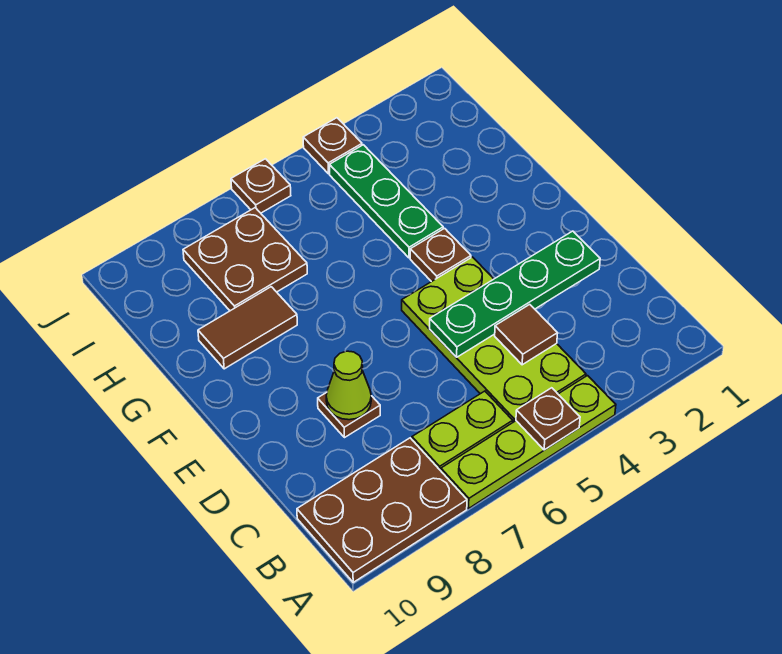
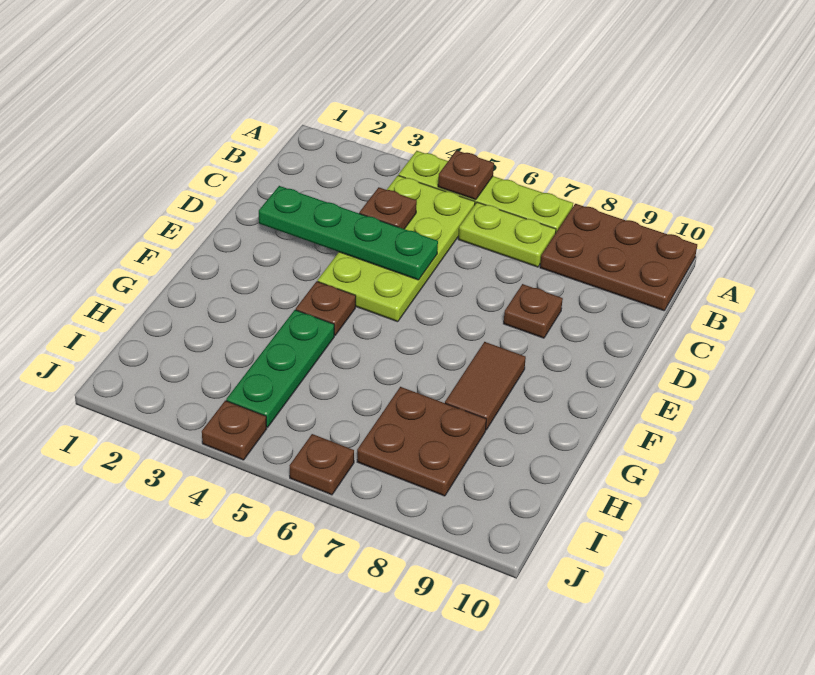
brown tile C4 level 2 -> brown plate C4 level 2
lime cone D8 level 2 -> none
brown tile G8:G9 level 1 -> brown tile F8:G8 level 1

